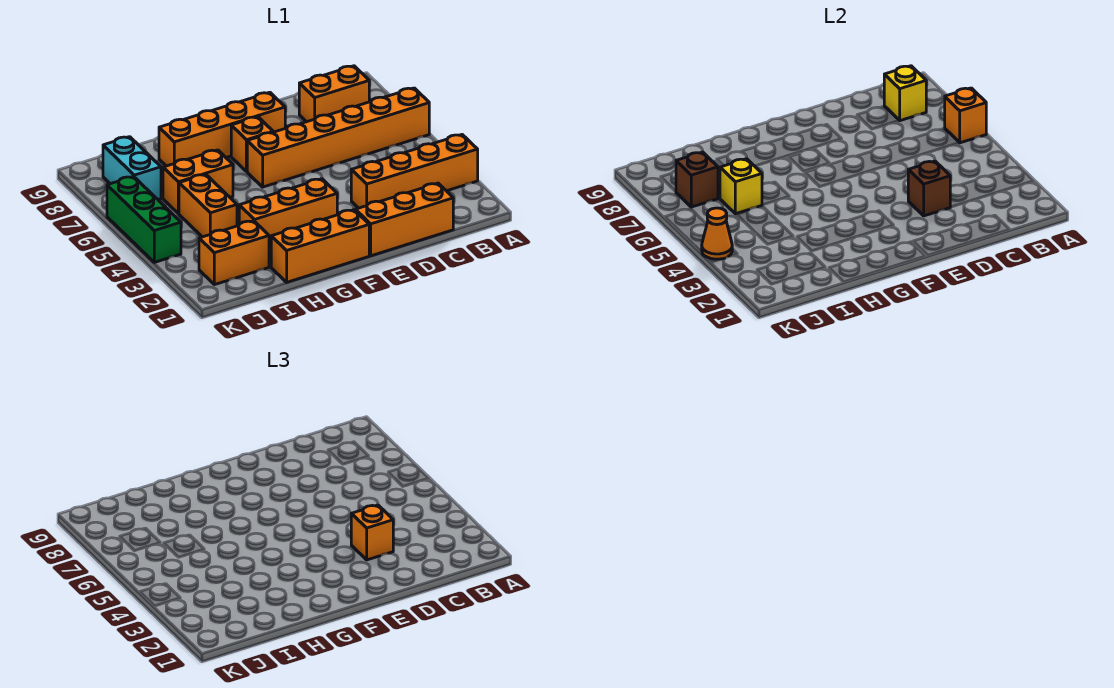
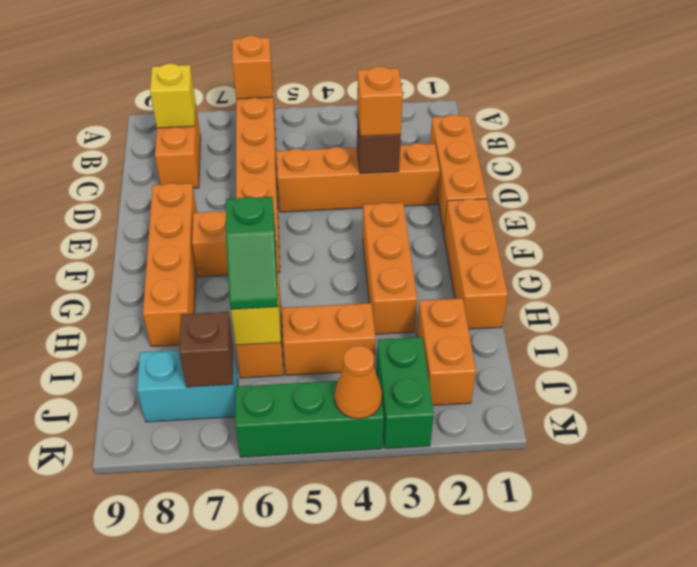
orange brick A3:D3 level 1 -> orange brick D2:D5 level 1
none -> green slope H6:I6 level 3 top H
none -> green brick J3:K3 level 1

